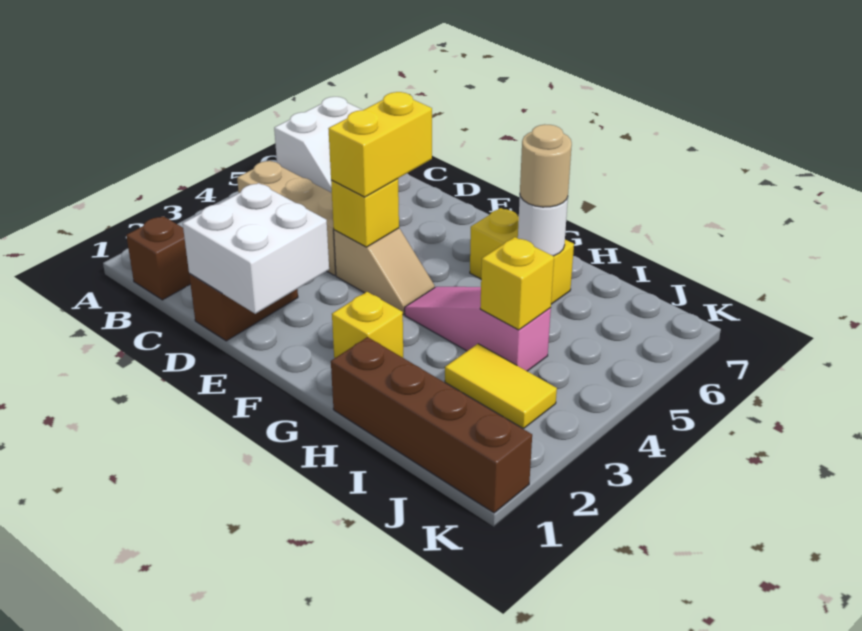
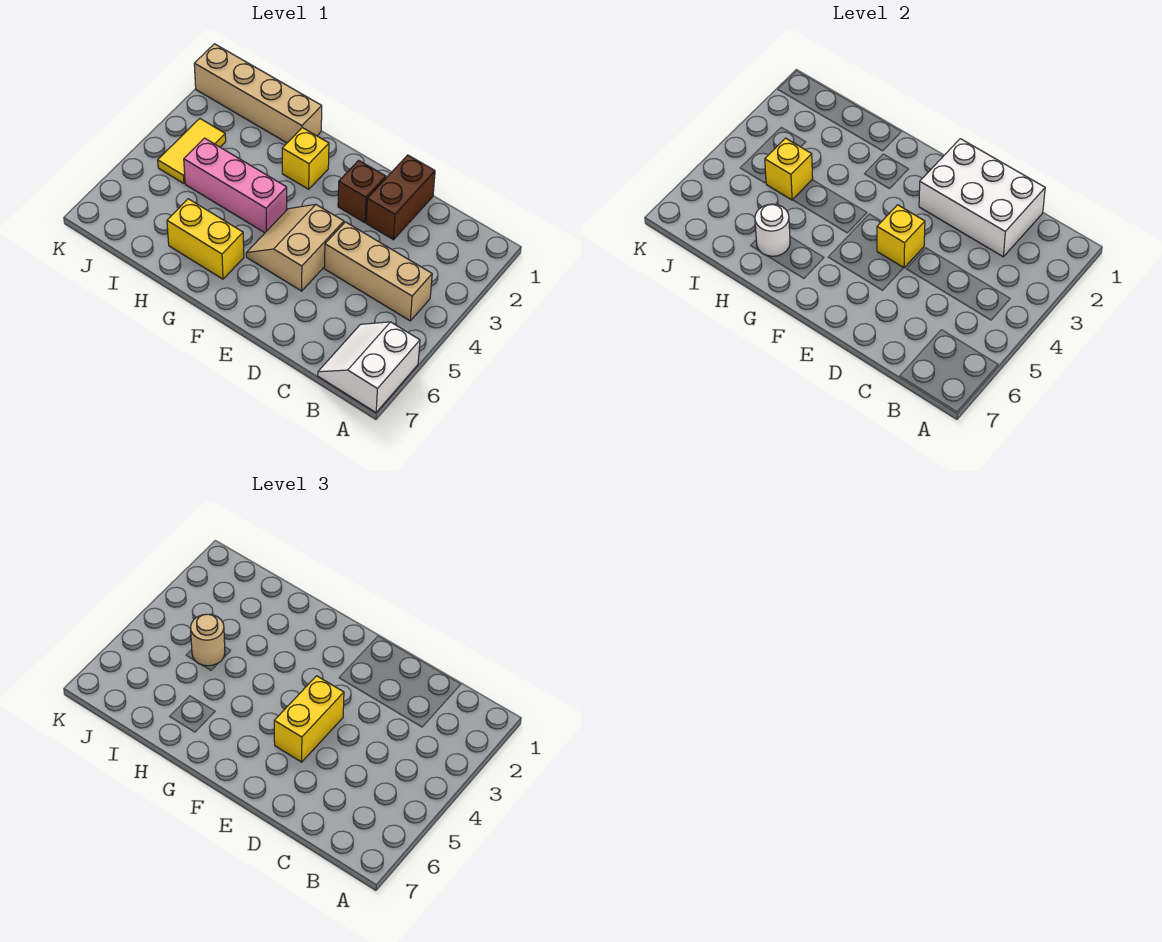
brown brick B1 level 1 -> brown brick E2 level 1
white brick D1:E2 level 2 -> white brick C1:E2 level 2
tan slope E4:F4 level 1 top E -> tan slope E4:F5 level 1 top E
pink slope G4:I4 level 1 top I -> pink brick G4:I4 level 1
brown brick H1:K1 level 1 -> tan brick H1:K1 level 1
tan round brick H6 level 3 -> tan round brick I4 level 3
yellow tile I3:J3 level 1 -> yellow tile J3:J4 level 1

